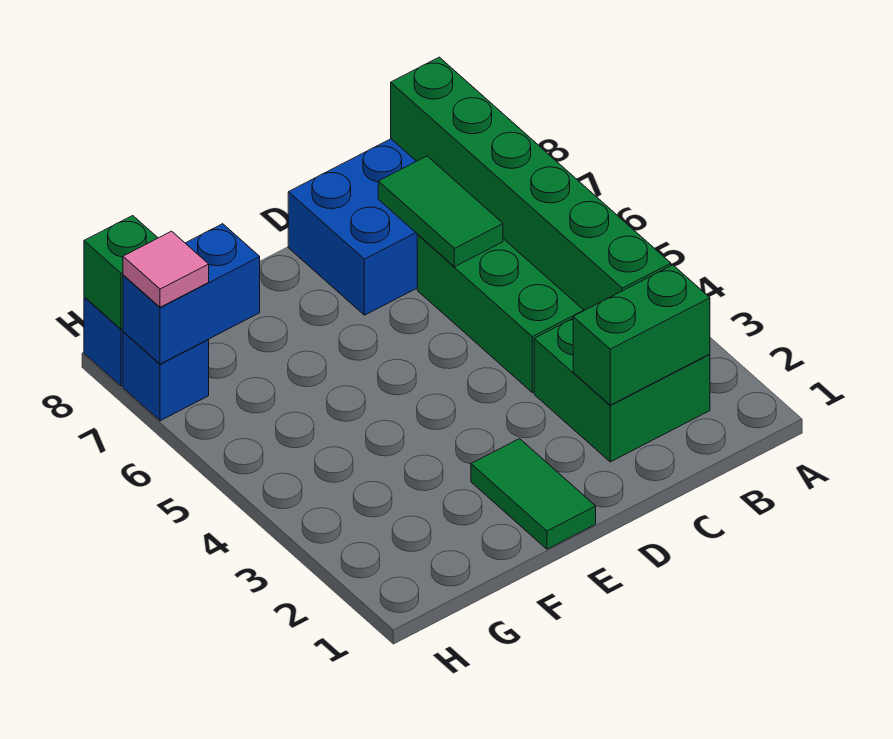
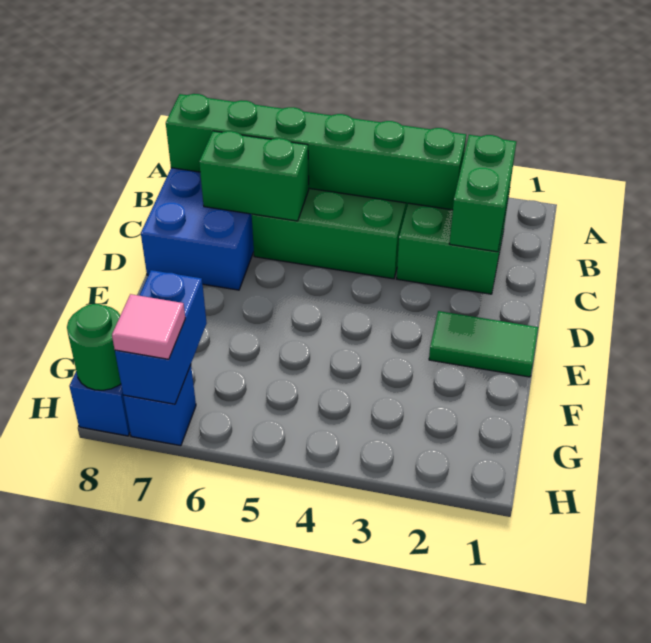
green tile C6:C7 level 2 -> green brick C6:C7 level 2
green brick H8 level 2 -> green round brick H8 level 2

